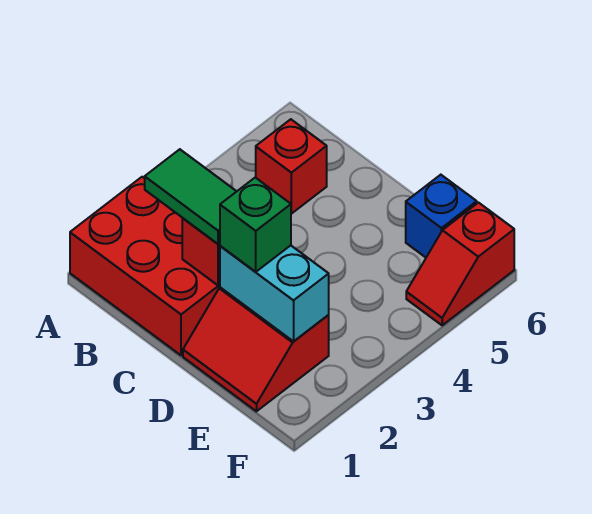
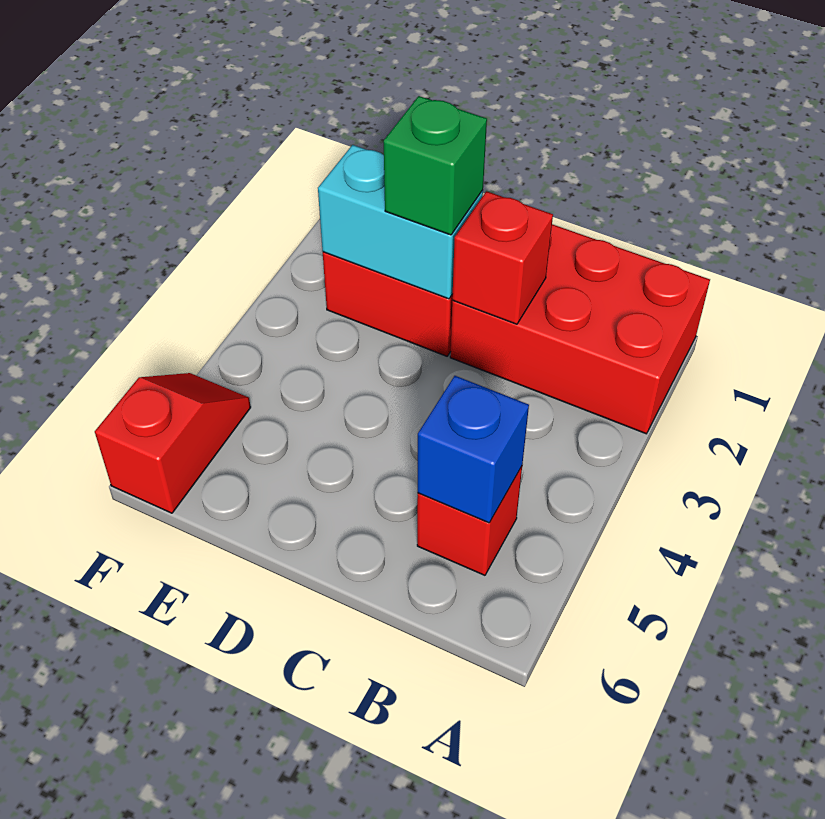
green tile B2:C2 level 3 -> none
blue brick E6 level 1 -> blue brick B5 level 2

